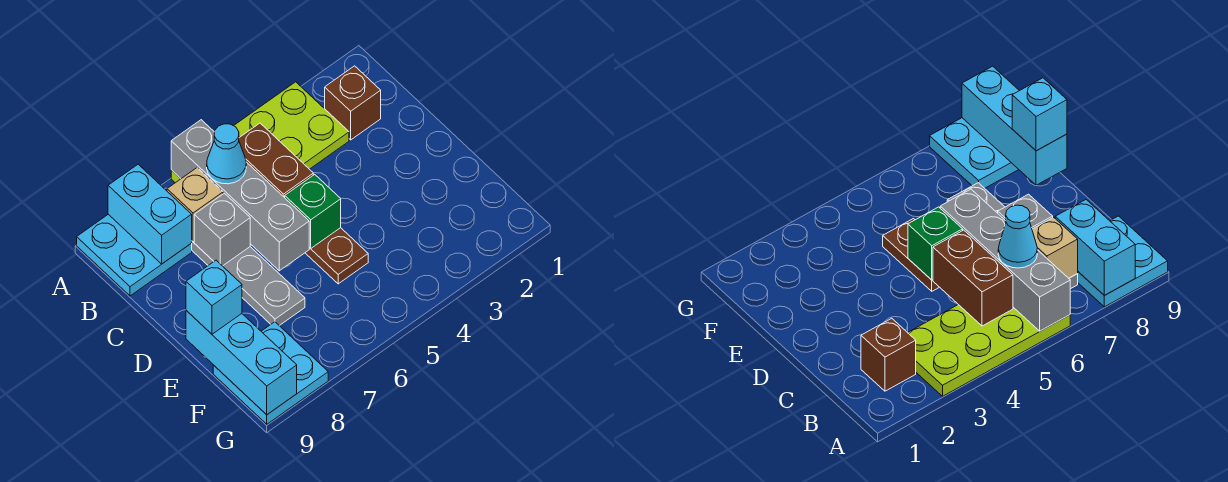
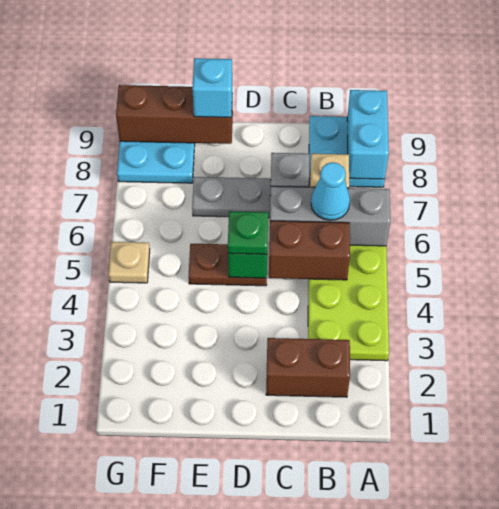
grey brick A6:D6 level 2 -> grey brick A6:C6 level 2
cyan brick A8:B8 level 2 -> cyan brick A8:A9 level 2
brown brick B2 level 1 -> brown brick B2:C2 level 1
none -> green plate D5 level 3
cyan brick E9:G9 level 2 -> brown brick E9:G9 level 2
none -> tan plate G5 level 1

